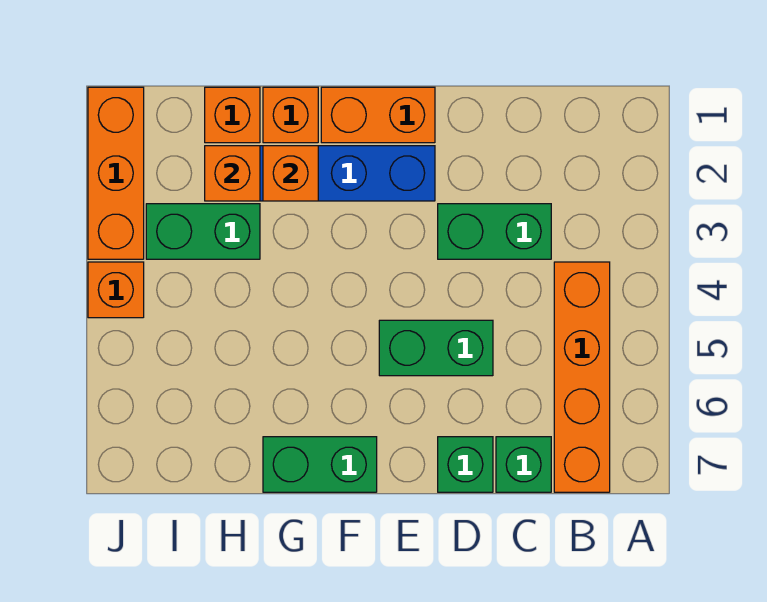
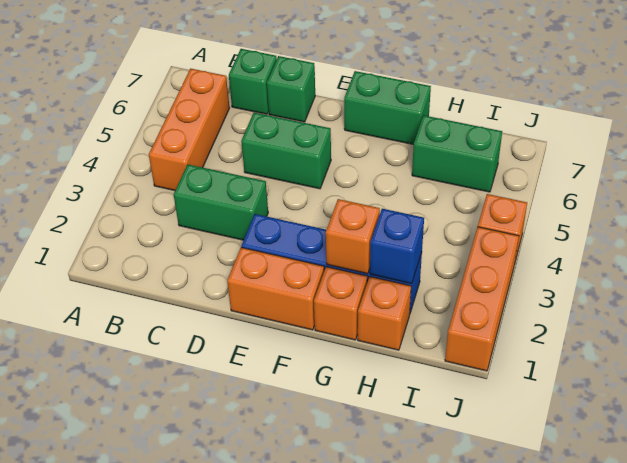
orange brick B4:B7 level 1 -> orange brick B4:B6 level 1
orange brick H2 level 2 -> blue brick H2 level 2
green brick H3:I3 level 1 -> green brick H6:I6 level 1

